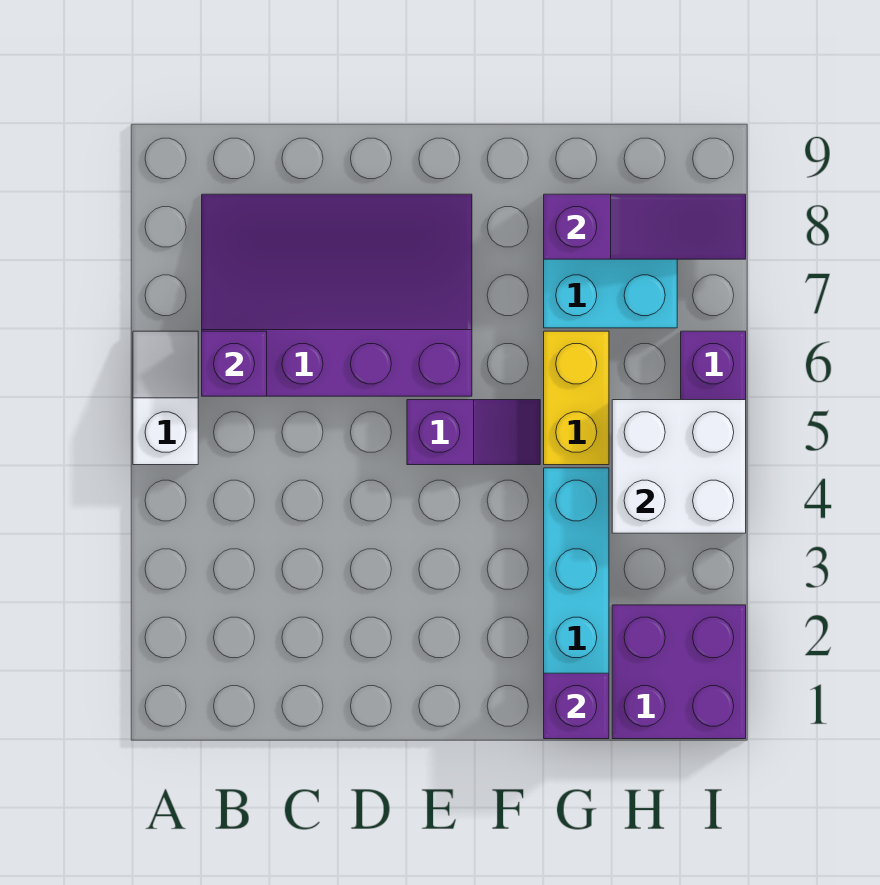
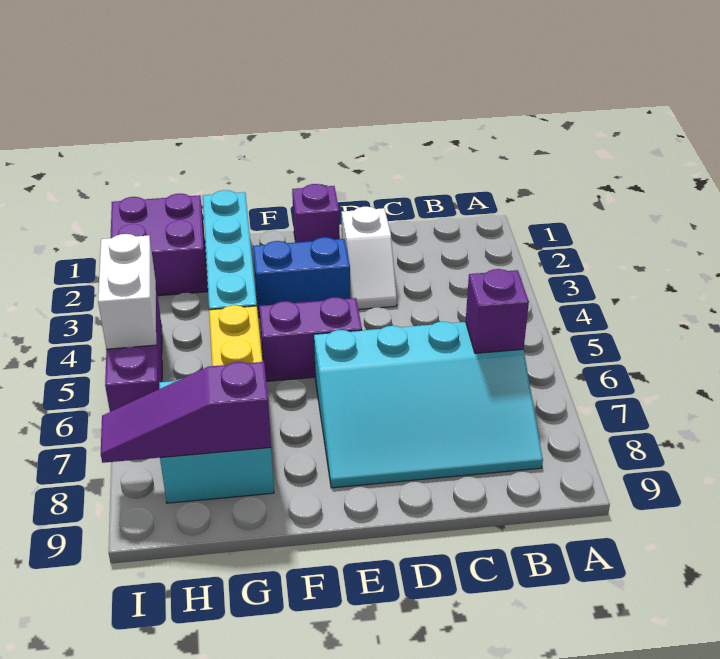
white slope A5:A6 level 1 top 5 -> white slope D2:D3 level 1 top 2
purple slope B6:E8 level 1 top 6 -> cyan slope B6:E8 level 1 top 6
none -> blue brick E3:F3 level 1
purple slope E5:F5 level 1 top E -> purple brick E5:F5 level 1
purple brick G1 level 2 -> purple brick E1 level 1
white brick H4:I5 level 2 -> white brick I4:I5 level 2

